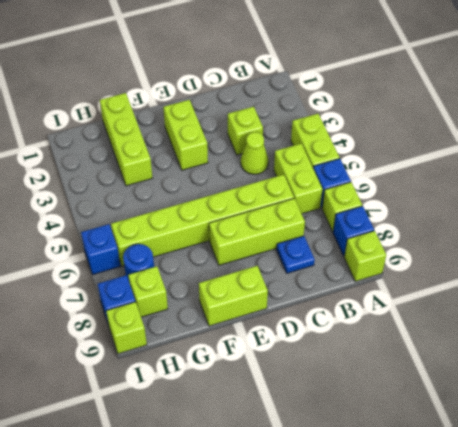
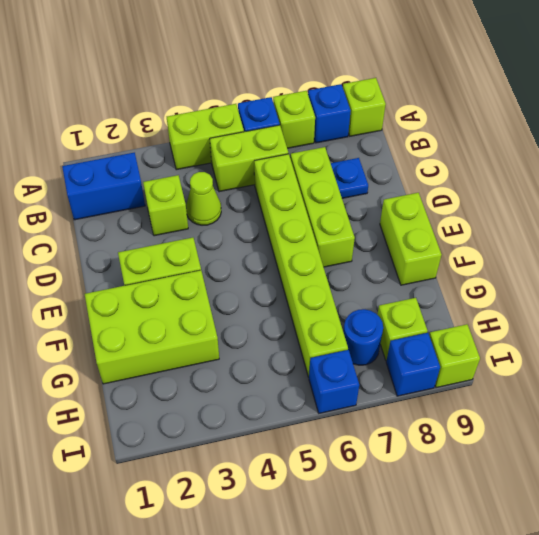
none -> blue brick B1:B2 level 1
lime brick G1:G3 level 1 -> lime brick F1:G3 level 1

